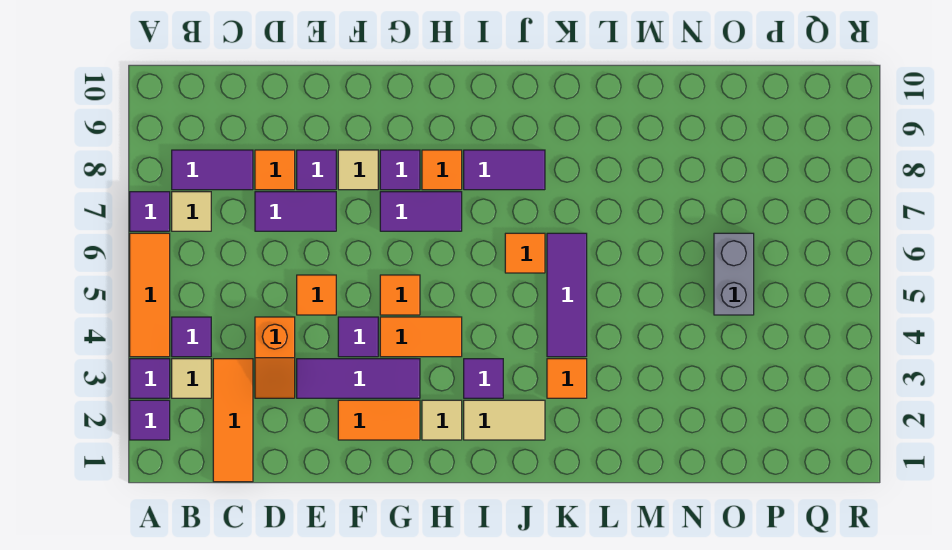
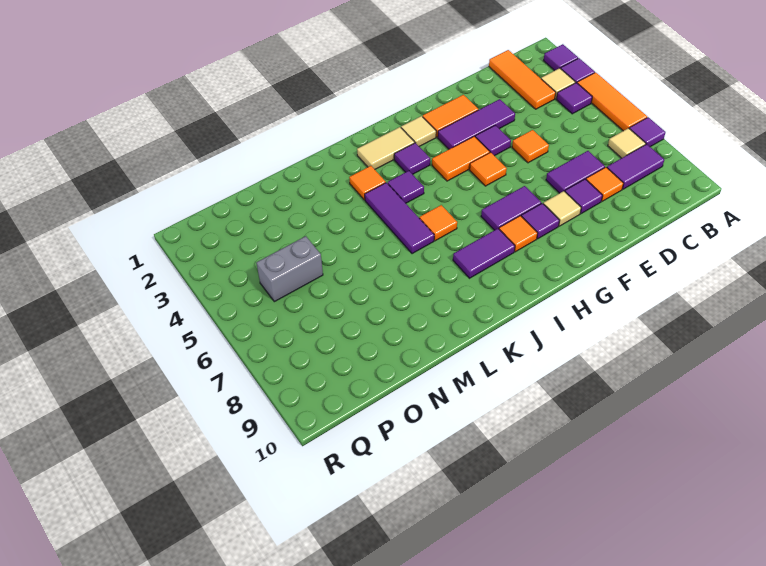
orange slope D3:D4 level 1 top 4 -> none
none -> purple tile J4 level 1
grey brick O5:O6 level 1 -> grey brick O5:P5 level 1

